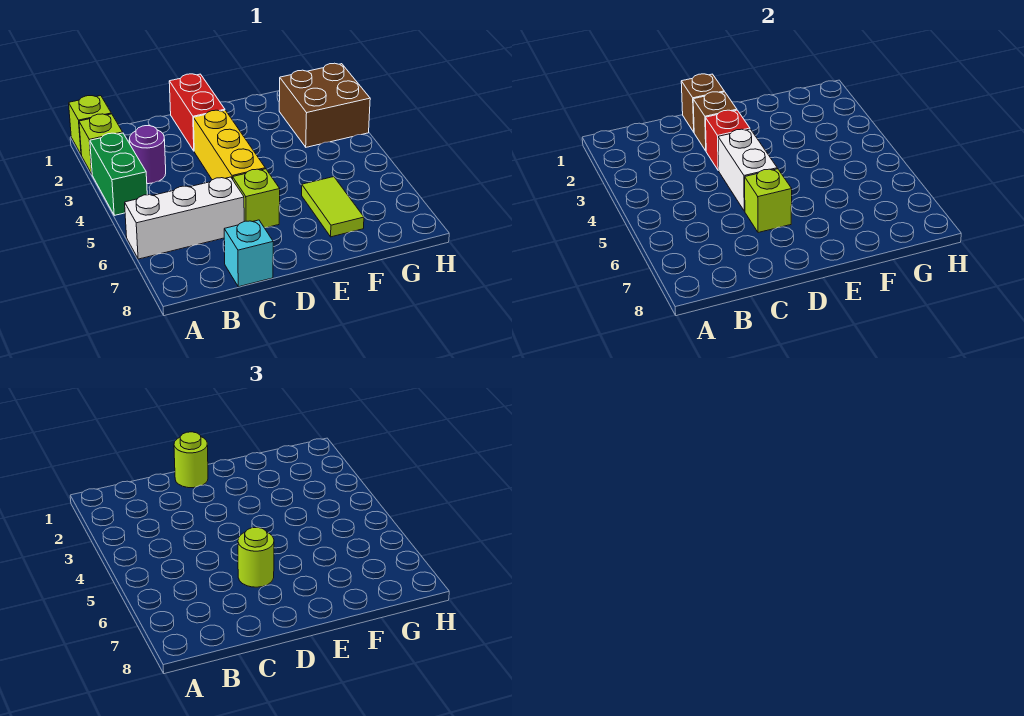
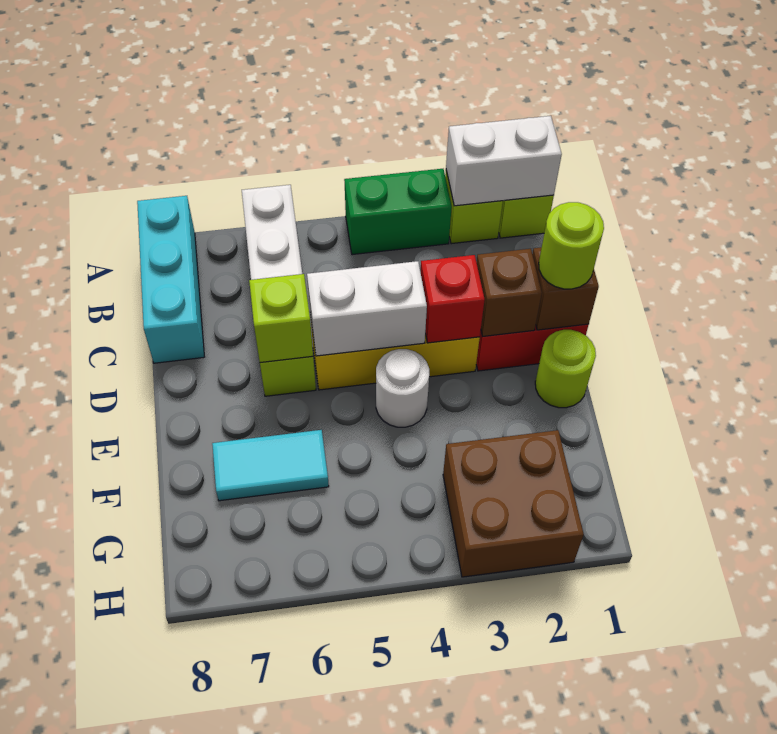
none -> white brick A1:A2 level 2
purple round brick B3 level 1 -> none
cyan brick C8 level 1 -> cyan brick A8:C8 level 1
lime round brick D6 level 3 -> lime round brick E1 level 1
none -> white round brick E4 level 1
lime tile F6:F7 level 1 -> cyan tile F6:F7 level 1

